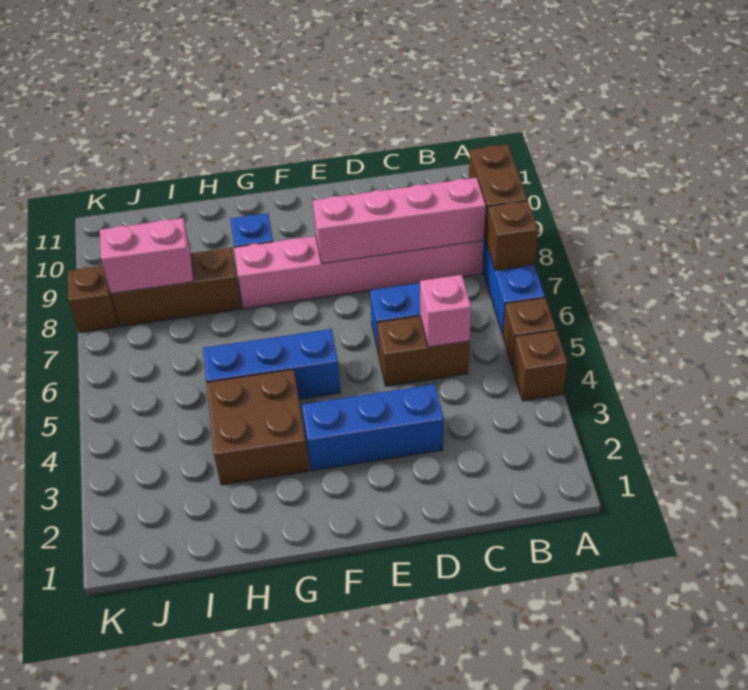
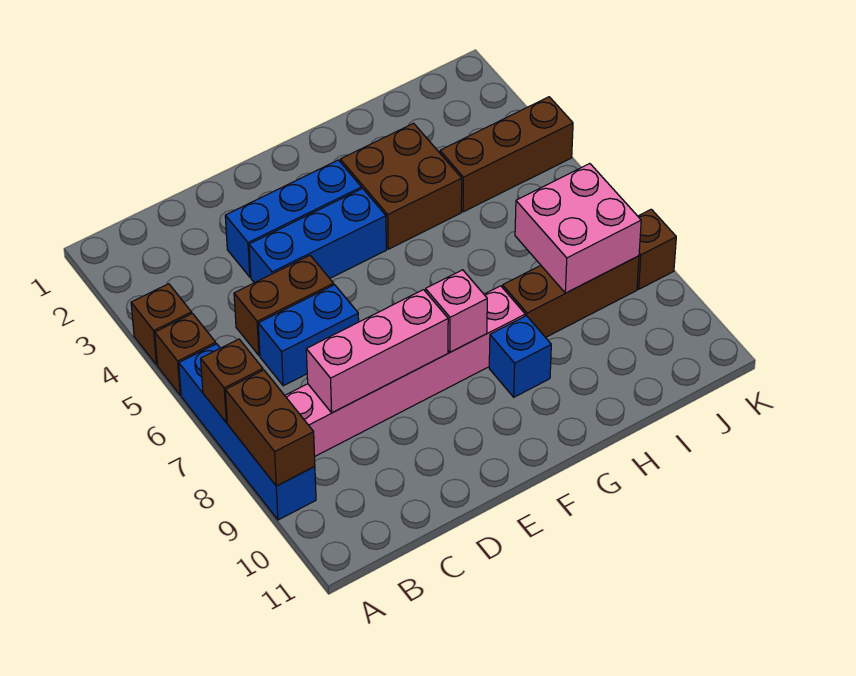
pink brick B8:E8 level 2 -> pink brick C8:E8 level 2
pink brick C5 level 2 -> pink brick F8 level 2
blue brick F5:H5 level 1 -> blue brick D4:F4 level 1
none -> brown brick I4:K4 level 1
pink brick I8:J8 level 2 -> pink brick I7:J8 level 2

